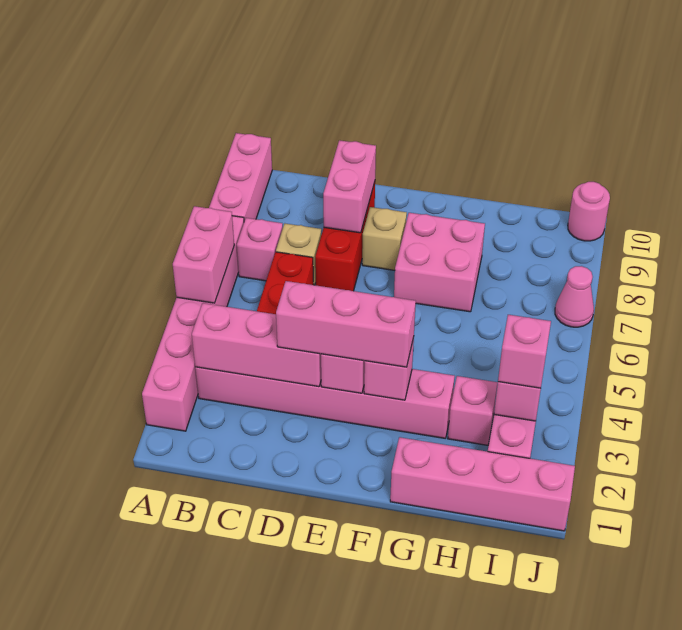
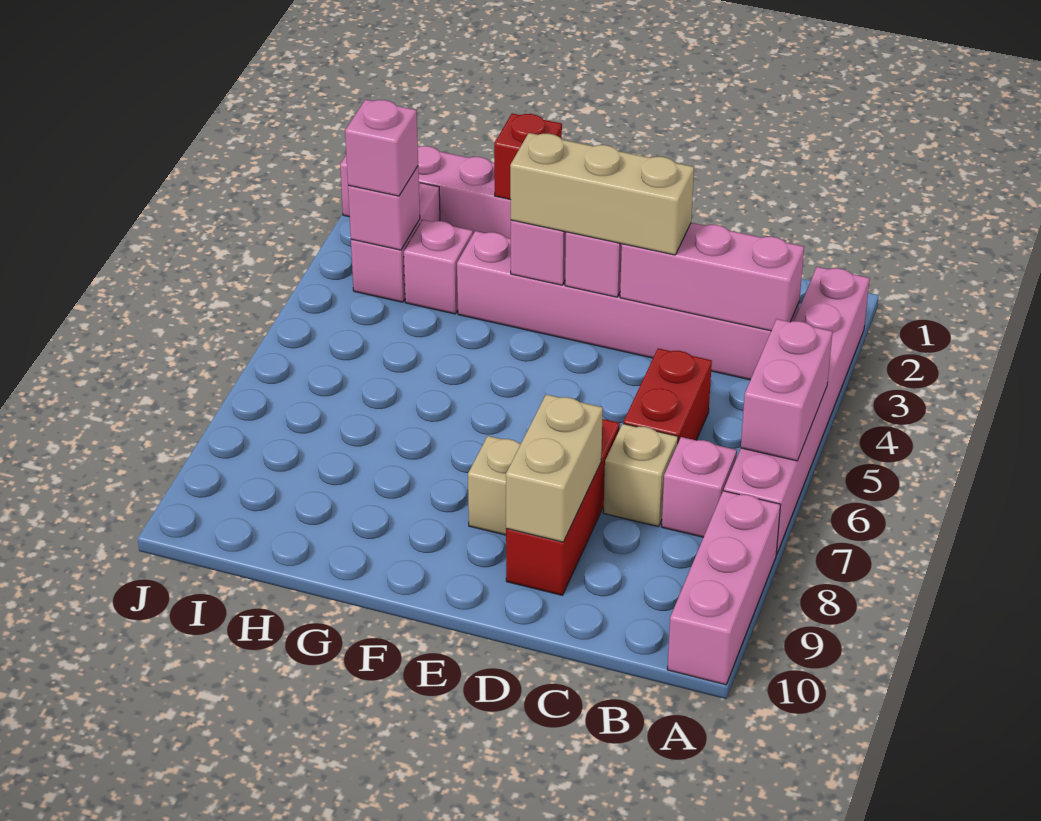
pink brick D3:F3 level 3 -> tan brick D3:F3 level 3
pink brick D8:D9 level 2 -> tan brick D8:D9 level 2
pink brick F7:G8 level 1 -> none
none -> red brick G1 level 2
pink cone J7 level 1 -> none
pink round brick J10 level 1 -> none

